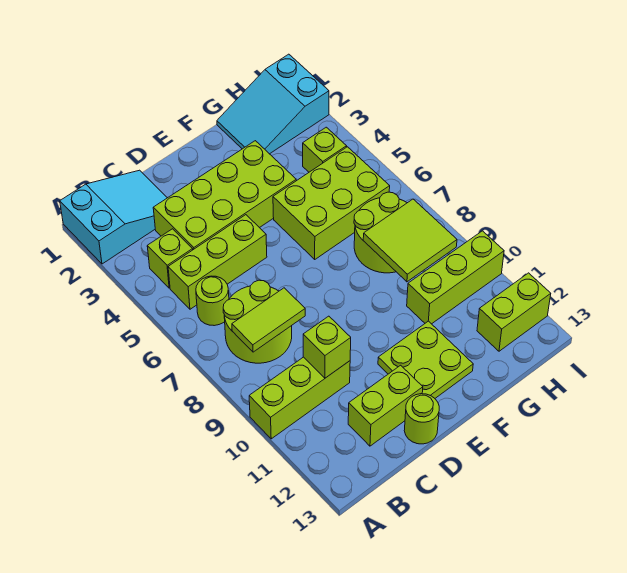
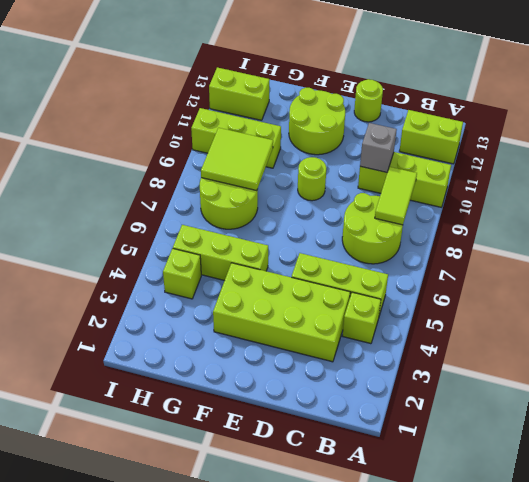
cyan slope A1:C2 level 1 top A -> none
lime round brick B6 level 1 -> lime round brick E9 level 1
lime tile B8:C8 level 2 -> lime tile B8:B9 level 2
lime brick C10 level 2 -> grey brick C10 level 2
lime brick C12:D12 level 1 -> lime brick A12:B12 level 1
lime plate E11:F12 level 1 -> lime round brick E11:F12 level 1
lime brick F5:H6 level 1 -> lime brick F5:H5 level 1
cyan slope G1:I2 level 1 top I -> none

